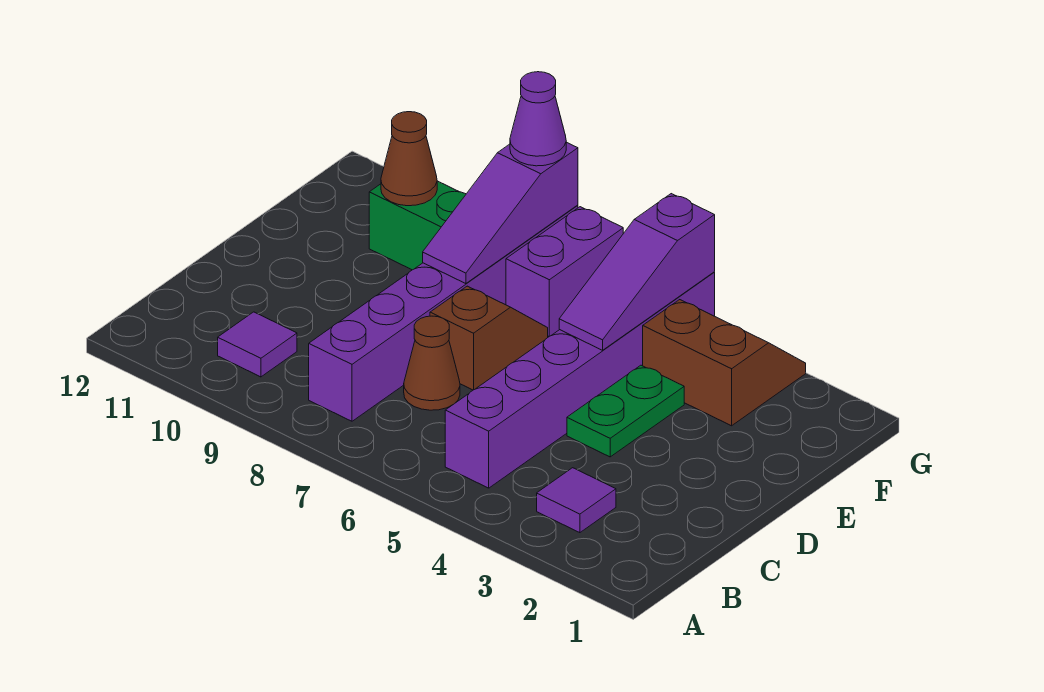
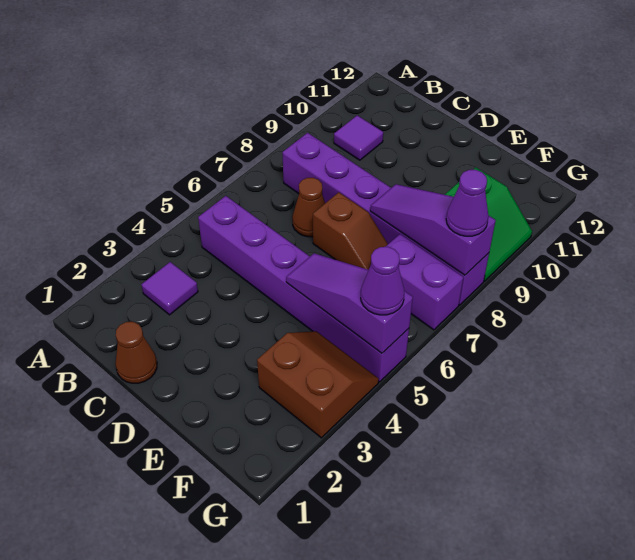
green plate D4:E4 level 1 -> none
brown slope F3:G4 level 1 top F -> brown slope F3:G4 level 1 top 3
brown cone F10 level 2 -> brown cone C1 level 1
none -> purple cone G5 level 3

